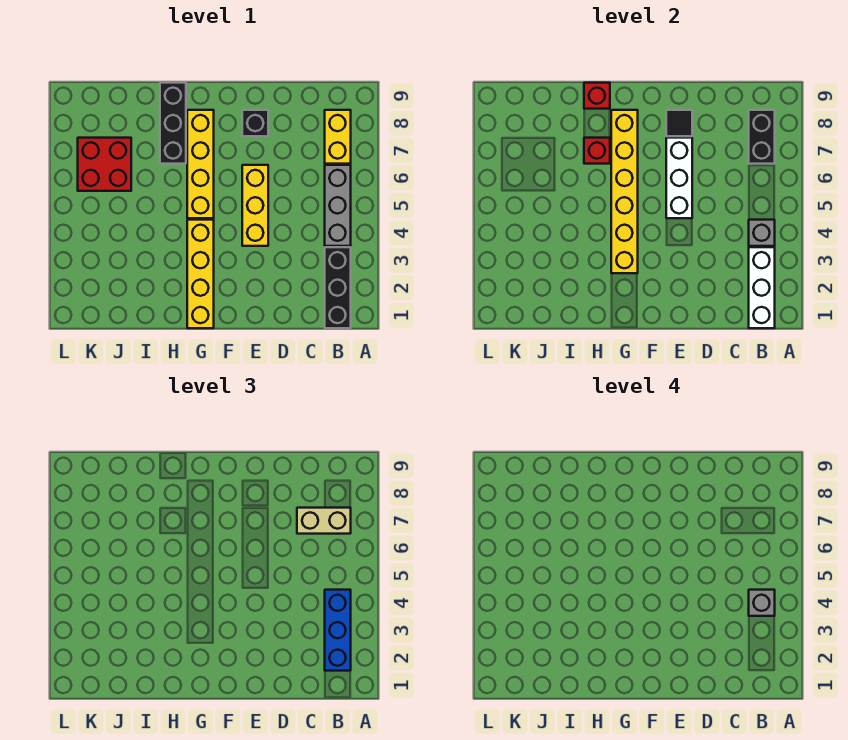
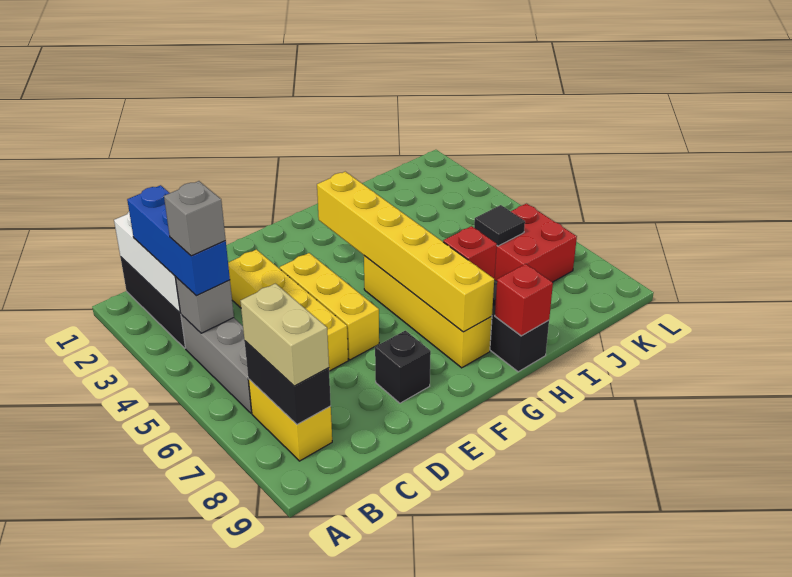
tan brick B7:C7 level 3 -> tan brick B7:B8 level 3
white brick E5:E7 level 2 -> none
black tile E8 level 2 -> black tile J6 level 2
yellow brick G1:G4 level 1 -> yellow brick D3:D6 level 1

